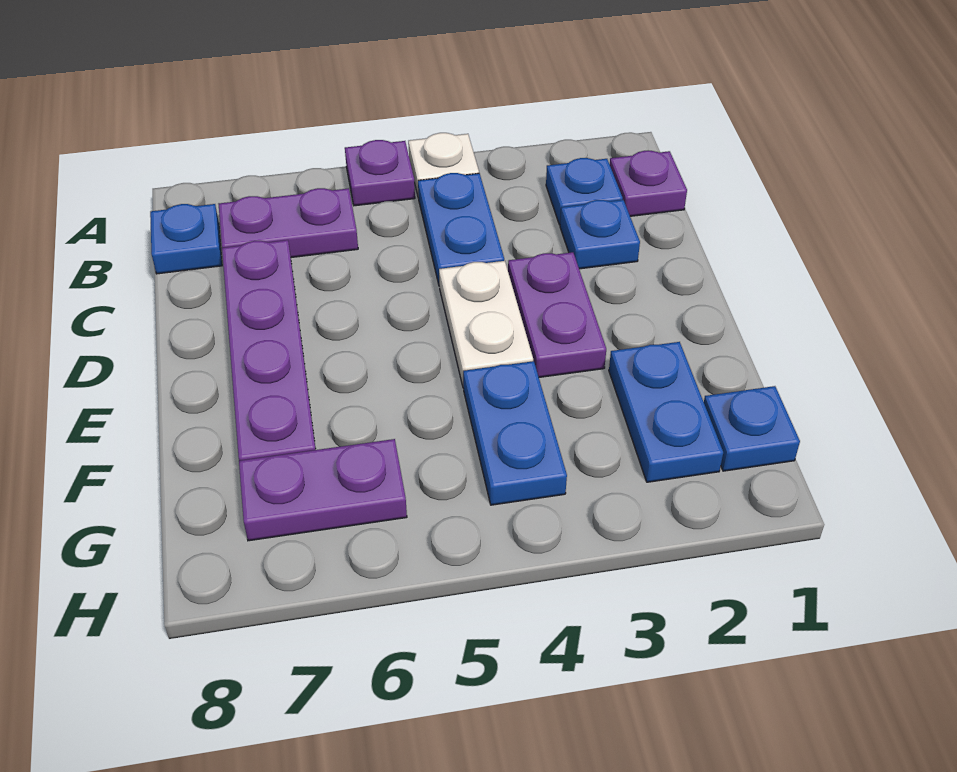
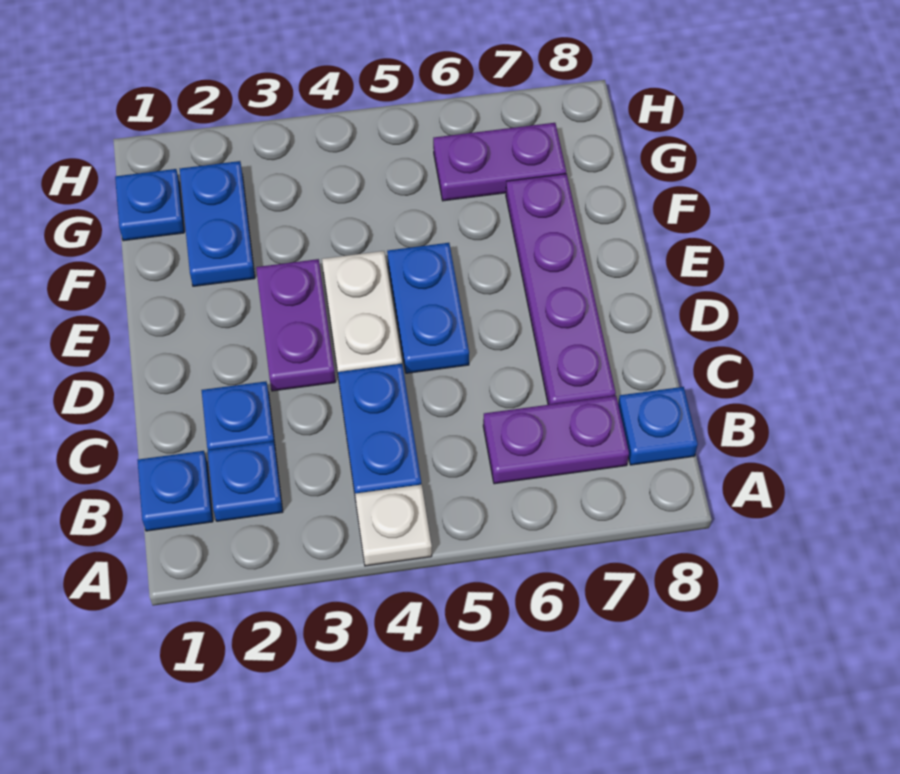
purple plate A5 level 1 -> none
purple plate B1 level 1 -> blue plate B1 level 1
blue plate F4:G4 level 1 -> blue plate D5:E5 level 1

